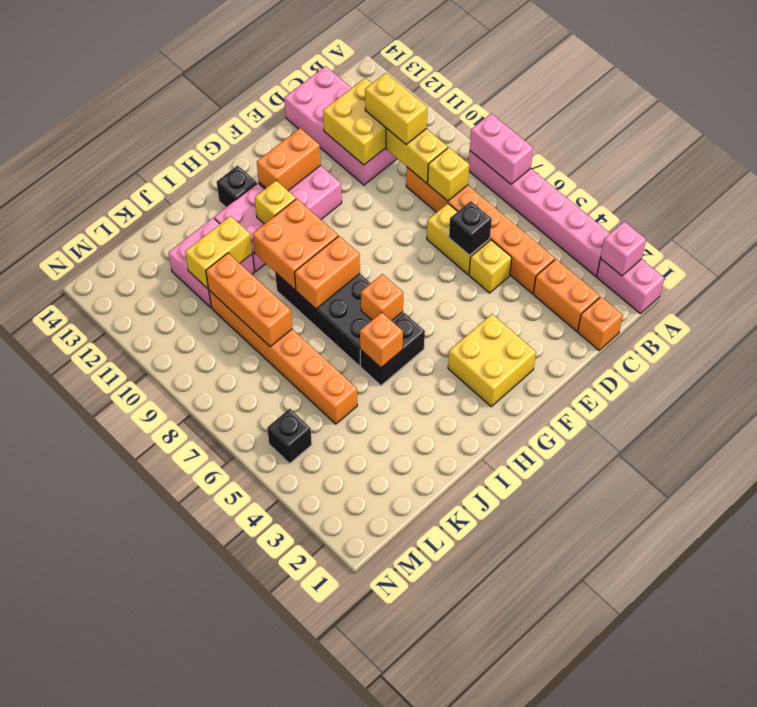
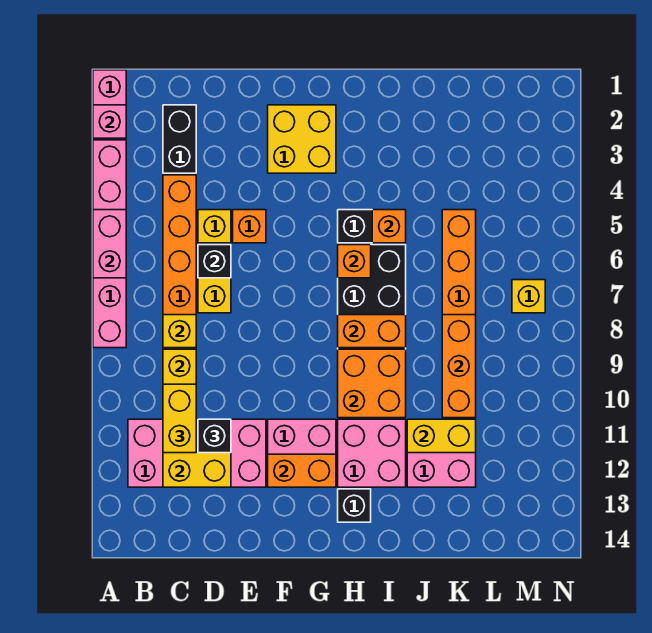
pink brick A7:A8 level 2 -> pink brick A5:A6 level 2
orange brick C1 level 1 -> orange brick E5 level 1
orange brick C2:C3 level 1 -> black brick C2:C3 level 1
pink brick C11:D14 level 1 -> pink brick B11:E12 level 1
yellow brick H11 level 2 -> yellow brick M7 level 1
black brick M5 level 1 -> black brick D11 level 3

